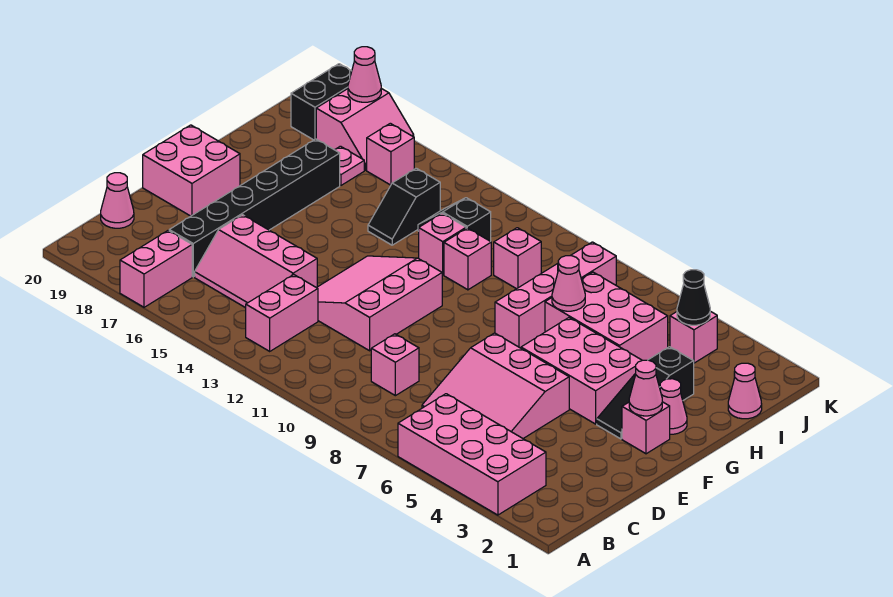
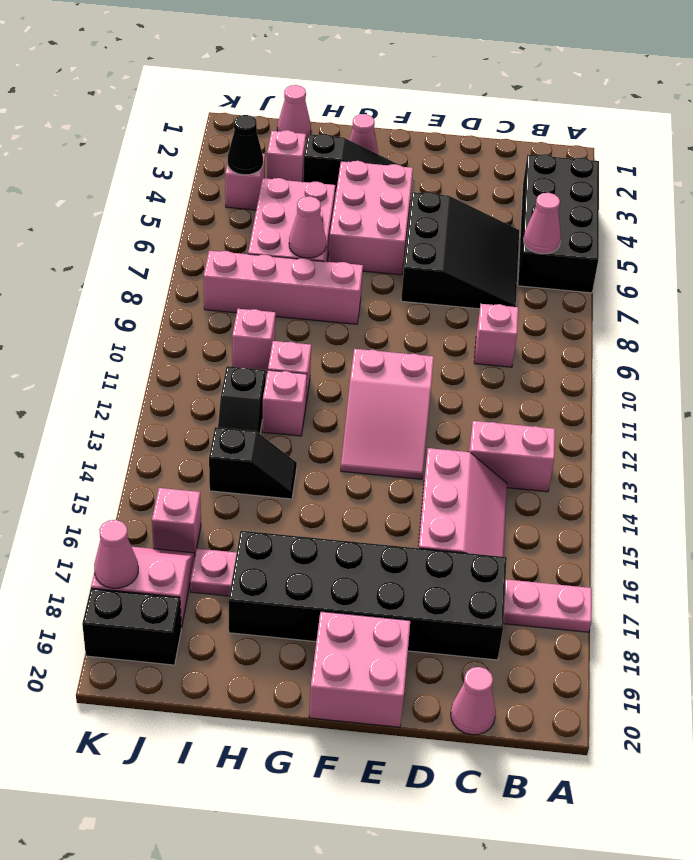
pink brick A3:B6 level 1 -> black brick A3:B6 level 1
pink brick A17:B17 level 1 -> pink plate A17:B17 level 1
pink slope C5:E7 level 1 top E -> black slope C5:E7 level 1 top E
black brick C17:H17 level 1 -> black brick C17:H18 level 1
pink slope D11:F13 level 1 top 11 -> pink slope E11:F13 level 1 top 11
pink brick F2 level 1 -> pink brick I3 level 1
pink cone F2 level 2 -> pink cone B6 level 2

